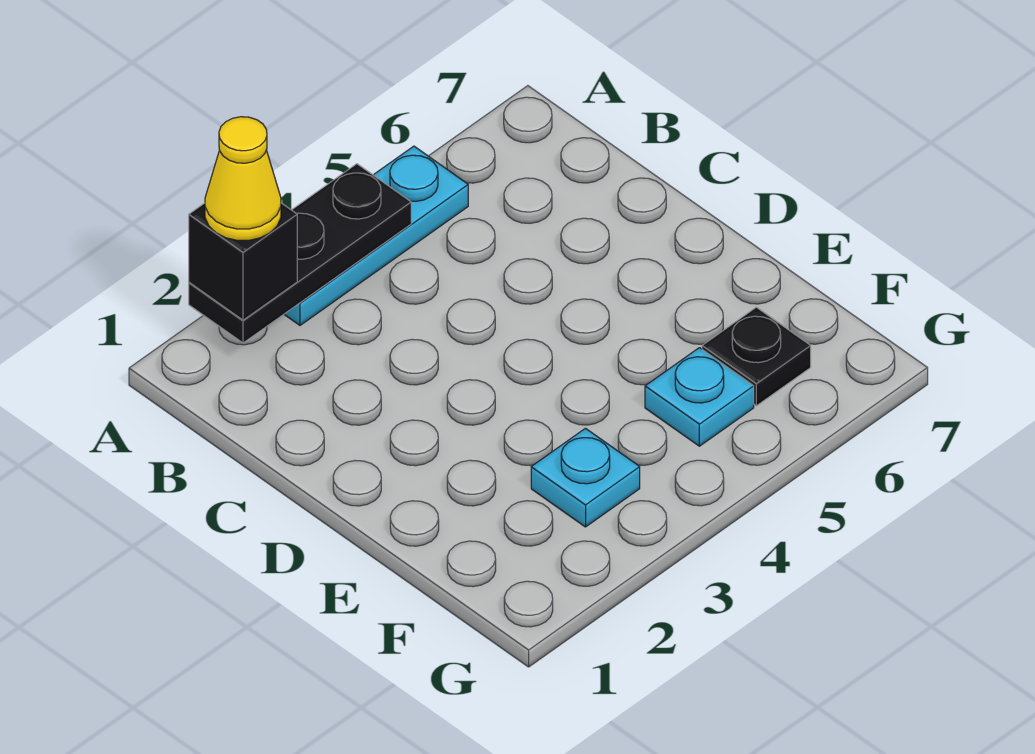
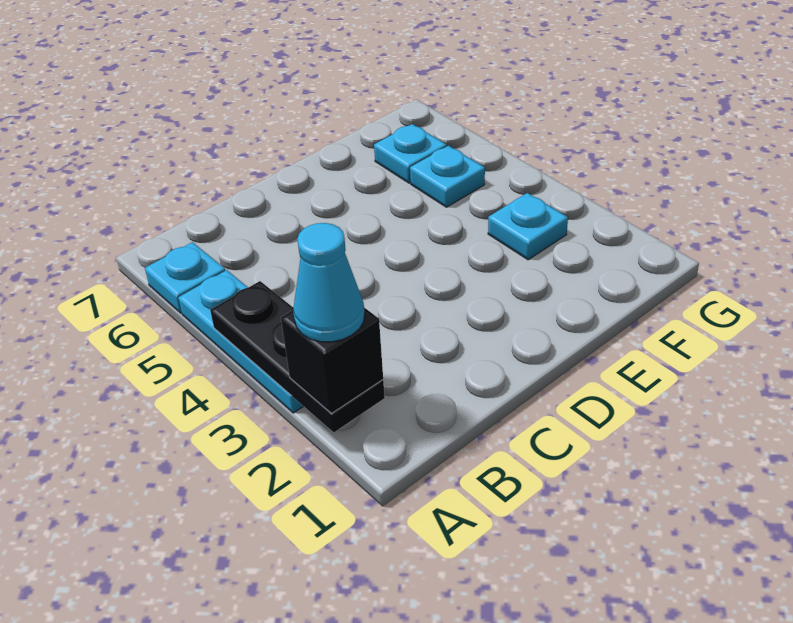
yellow cone A2 level 4 -> cyan cone A2 level 4
none -> cyan plate A6 level 1
black plate F6 level 1 -> cyan plate F6 level 1

